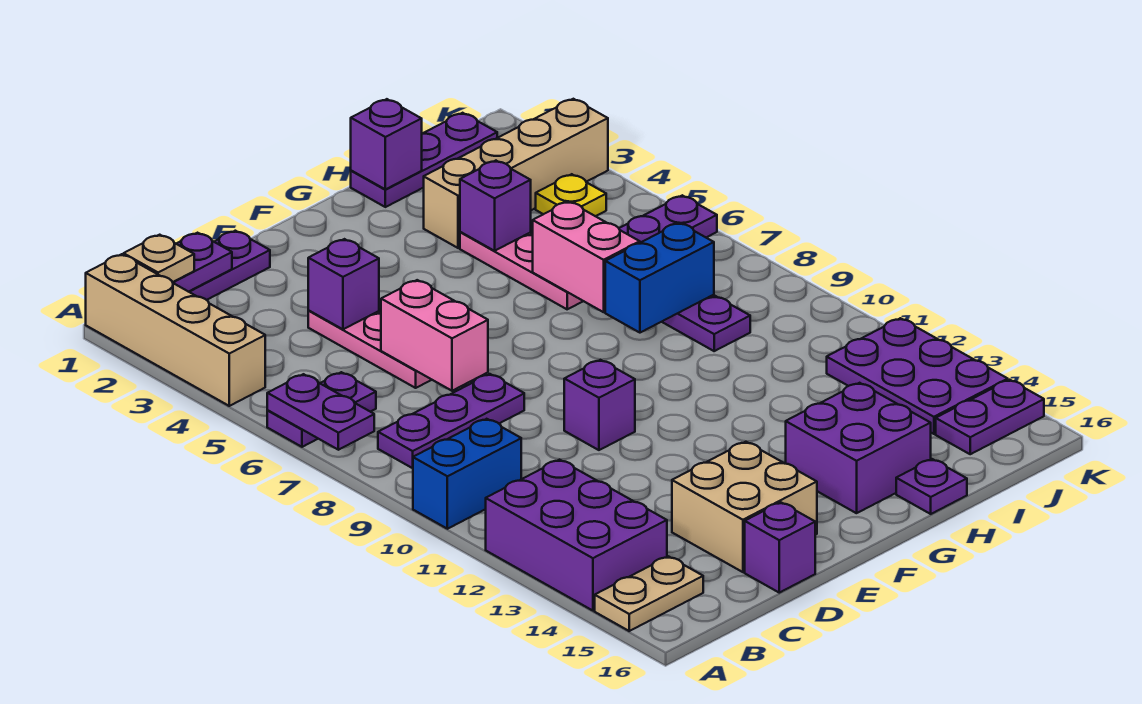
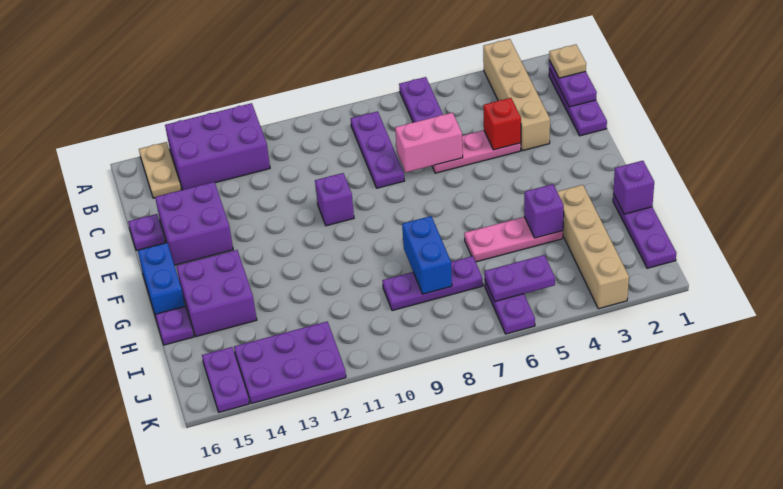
tan brick A1:A4 level 1 -> tan brick A3:D3 level 1
purple plate A6:A7 level 2 -> purple plate J5:J6 level 2
blue brick A10:B10 level 1 -> blue brick F16:G16 level 1
purple brick D4 level 2 -> red brick D4 level 2
tan brick D14:E15 level 1 -> purple brick D14:E15 level 1
purple brick D16 level 1 -> purple plate D16 level 1
pink brick H6:H7 level 2 -> none
yellow plate J4 level 1 -> none

